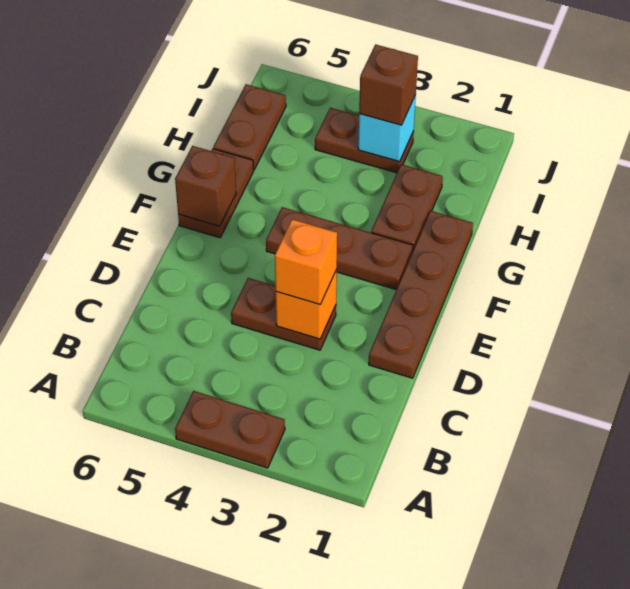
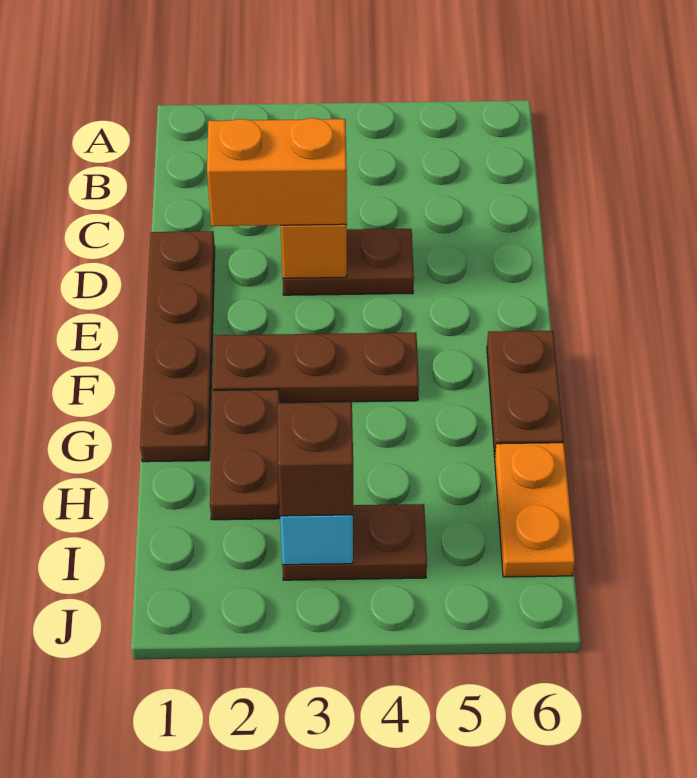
brown plate A3:A4 level 1 -> none
orange brick D3 level 3 -> orange brick D2:D3 level 3
brown brick F6 level 2 -> none
brown plate H6:I6 level 1 -> orange plate H6:I6 level 1

